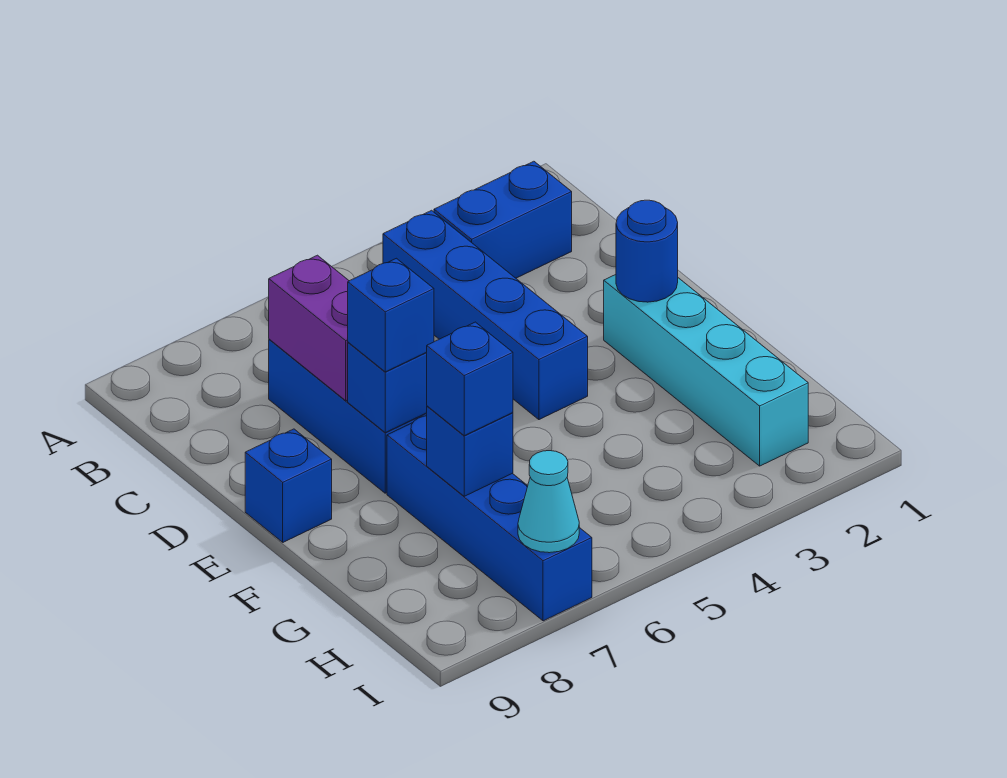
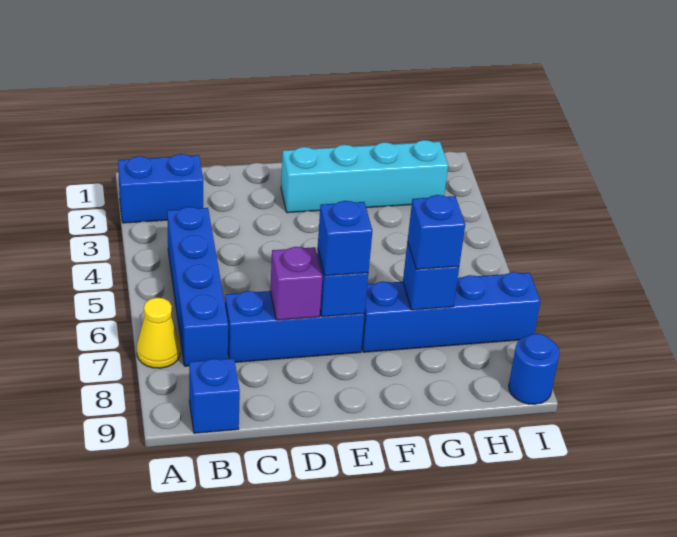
none -> yellow cone A7 level 1
blue brick B2:B3 level 1 -> blue brick A2:B2 level 1
blue brick B4:E4 level 1 -> blue brick B4:B7 level 1
purple brick C7:D7 level 2 -> purple brick D7 level 2
blue round brick E2 level 2 -> blue round brick I9 level 1
blue brick E9 level 1 -> blue brick B9 level 1
cyan cone I7 level 2 -> none

